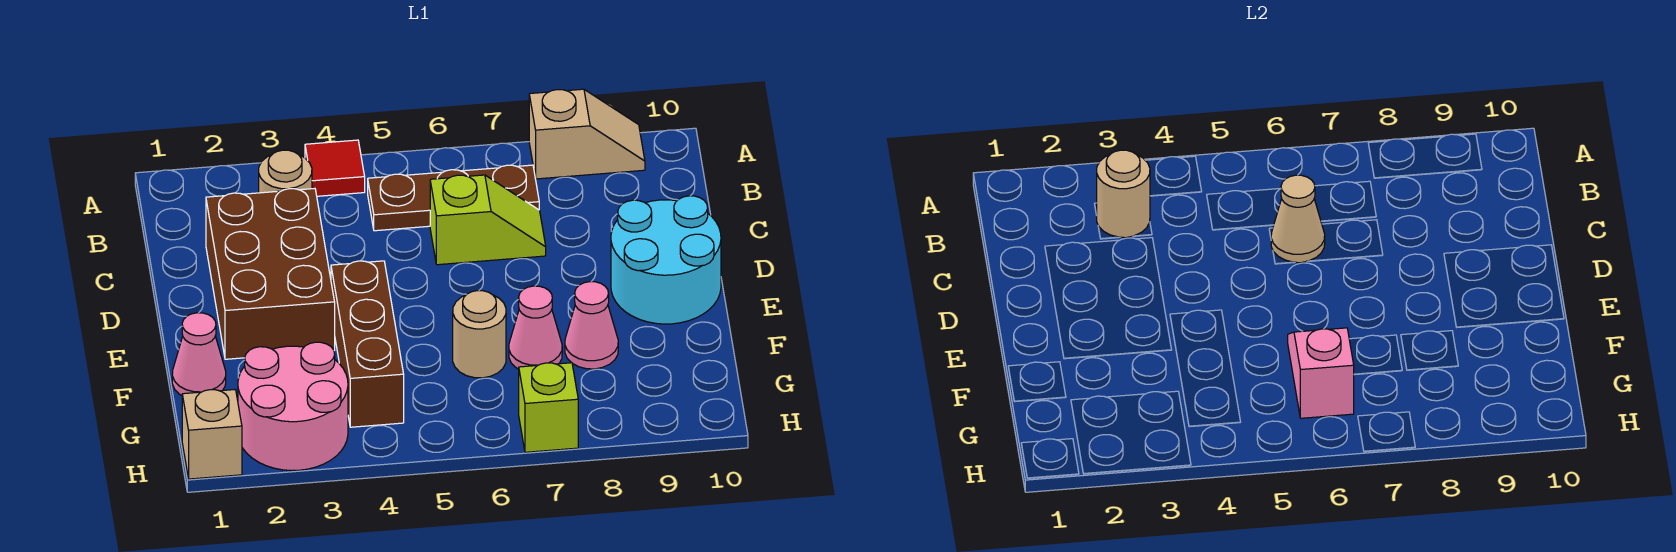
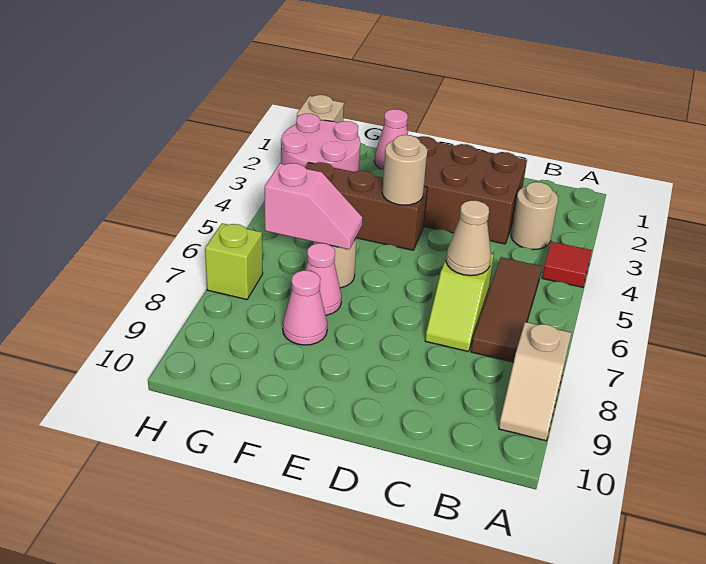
tan round brick B3 level 2 -> tan round brick E4 level 2
brown plate B5:B7 level 1 -> brown tile B5:B7 level 1
cyan round brick D9:E10 level 1 -> none

